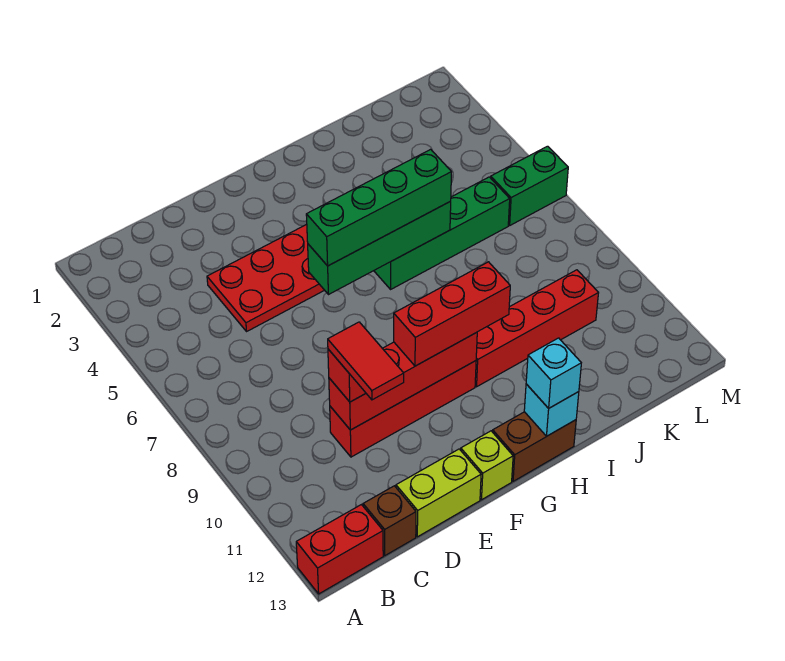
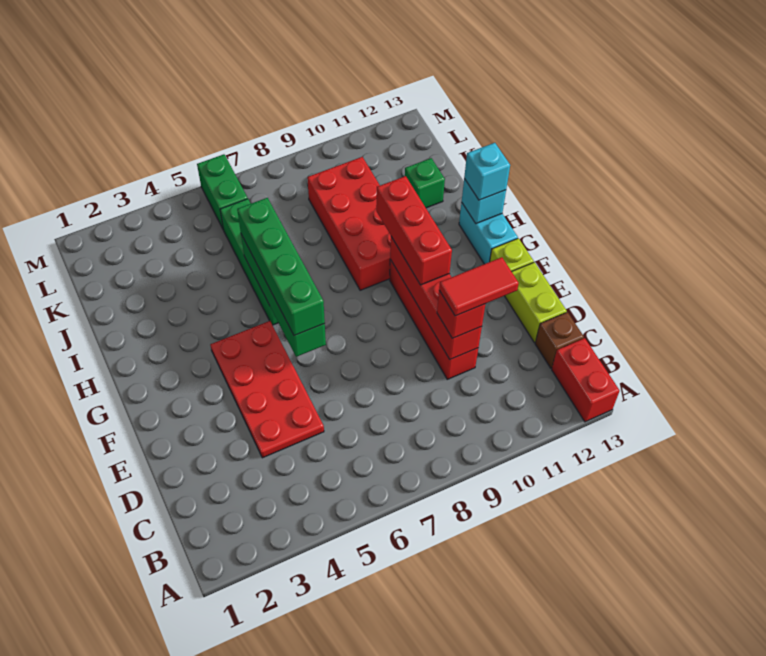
brown brick G13:H13 level 1 -> cyan brick G13:H13 level 1
red brick H10:K10 level 1 -> red brick H9:K10 level 1
none -> green brick J12 level 1

